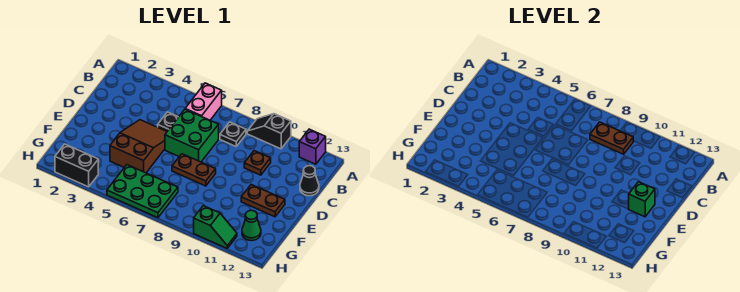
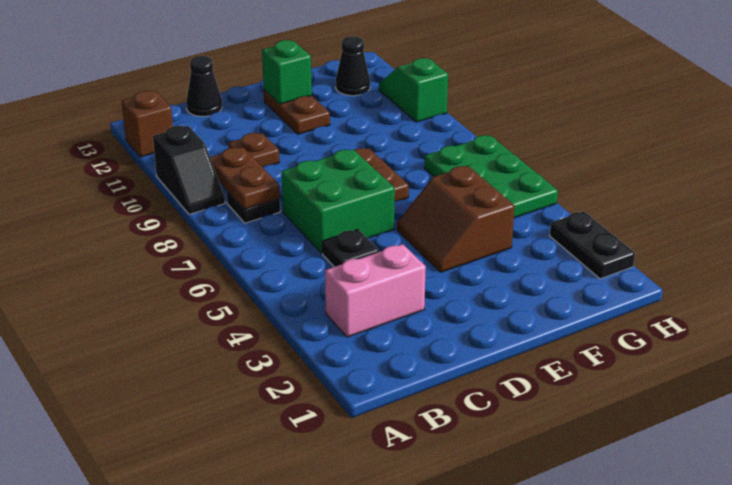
pink brick A6:B6 level 1 -> pink brick B3:C3 level 1
purple brick A12 level 1 -> brown brick A12 level 1
brown slope D4:F5 level 1 top F -> brown slope E4:F5 level 1 top F
green cone G12 level 1 -> black cone G12 level 1
black brick H2:H3 level 1 -> black plate H2:H3 level 1

